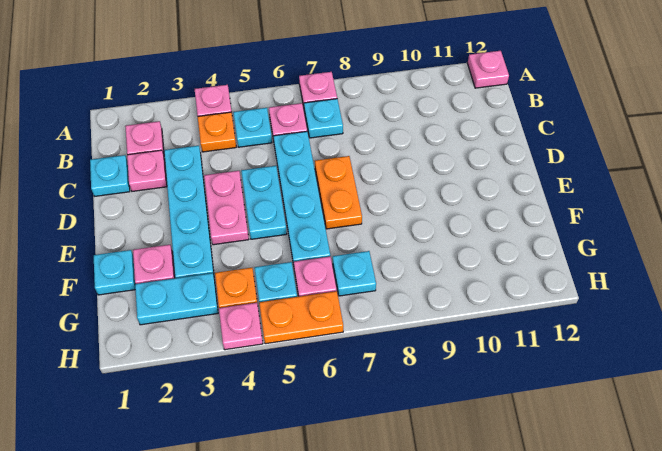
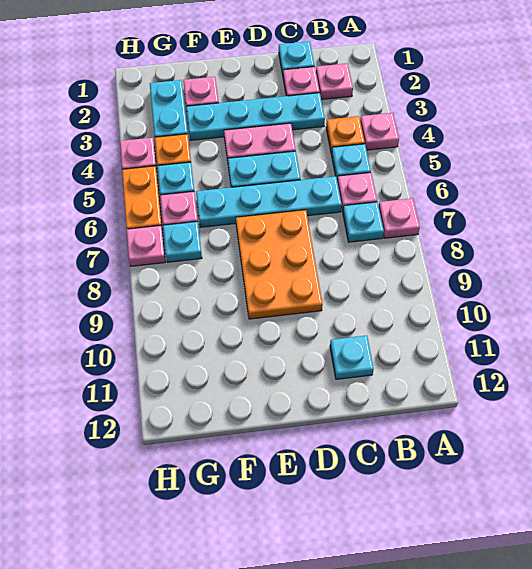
pink plate A12 level 1 -> pink plate H7 level 1
orange plate D7:E7 level 1 -> orange plate D7:E9 level 1
cyan plate F1 level 1 -> cyan plate C11 level 1

